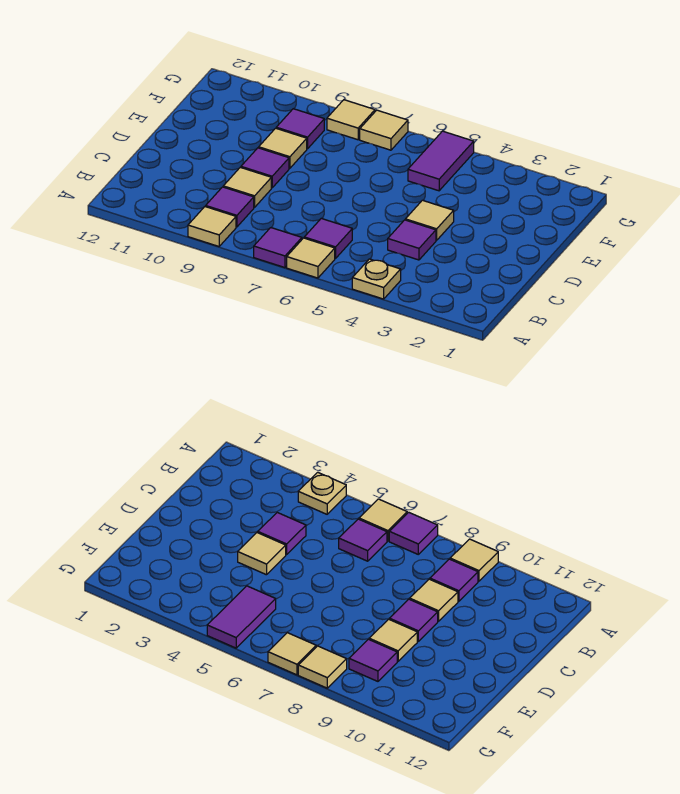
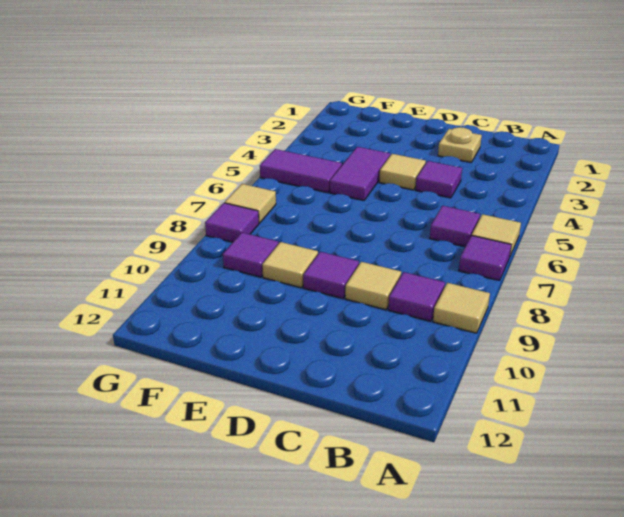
tan plate A4 level 1 -> tan plate C2 level 1
none -> purple tile E4:E5 level 1
tan tile G8 level 1 -> purple tile G8 level 1

